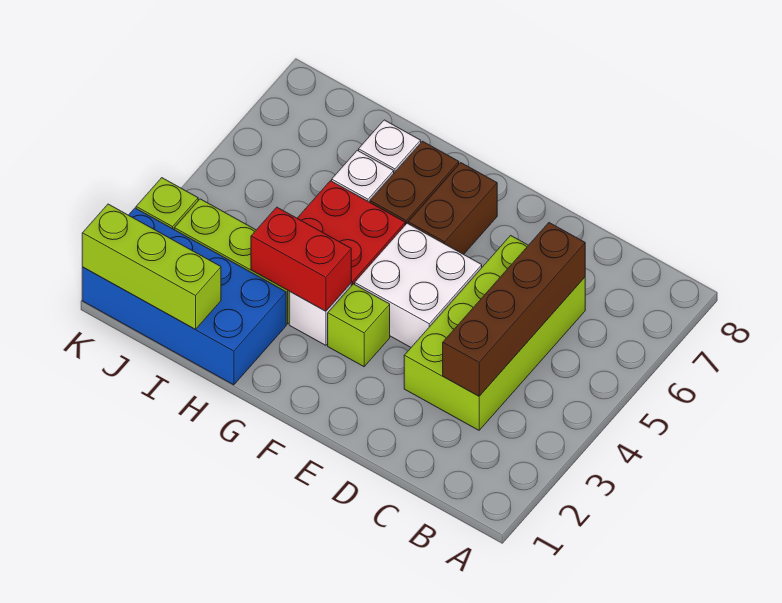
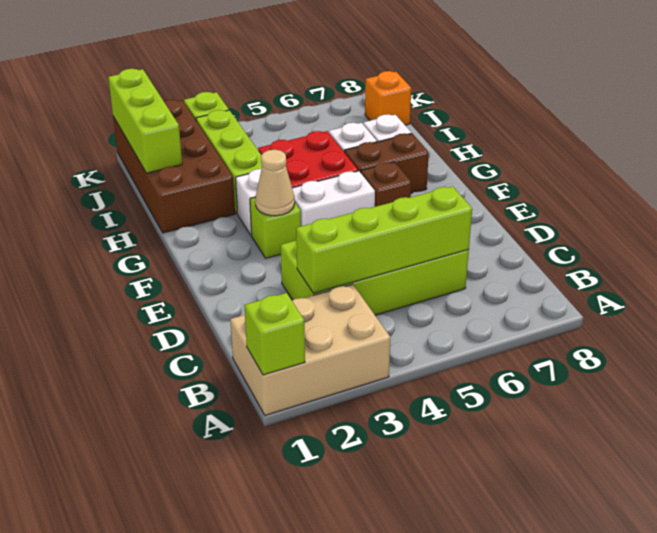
none -> tan brick A1:B3 level 1
none -> lime brick A1 level 2
brown brick C3:C6 level 2 -> lime brick C3:C6 level 2
white brick E4:F5 level 1 -> white brick F4:F5 level 1
none -> tan cone F3 level 2
brown brick F6:F7 level 1 -> brown brick F6 level 1
red brick G3:H3 level 2 -> none
blue brick H1:K2 level 1 -> brown brick H1:K2 level 1
none -> orange brick J8 level 1

